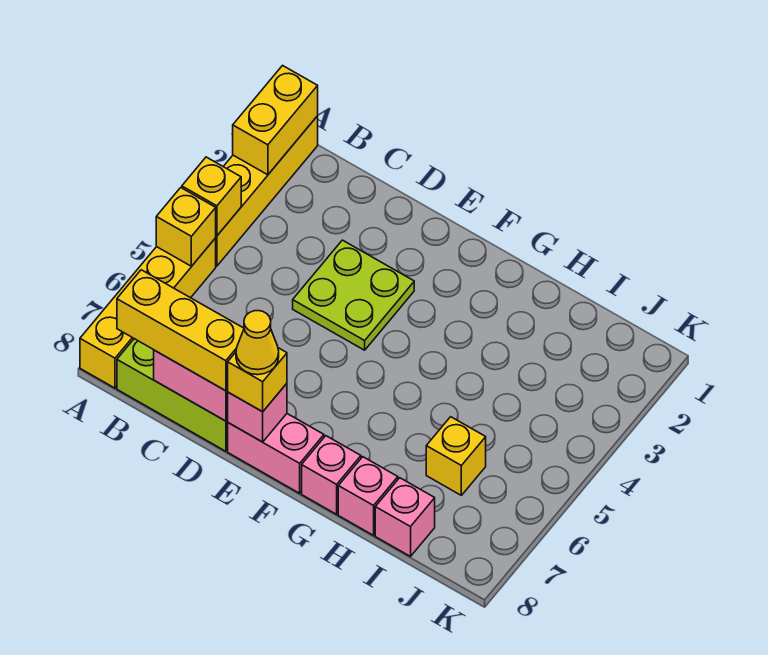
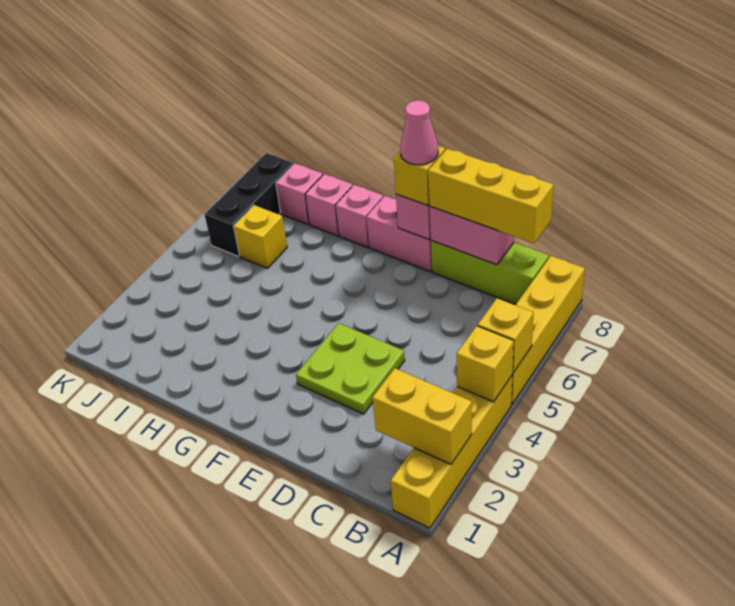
yellow brick A1:A2 level 2 -> yellow brick A2:B2 level 2
yellow cone E8 level 4 -> pink cone E8 level 4
none -> black brick J6:J8 level 1

